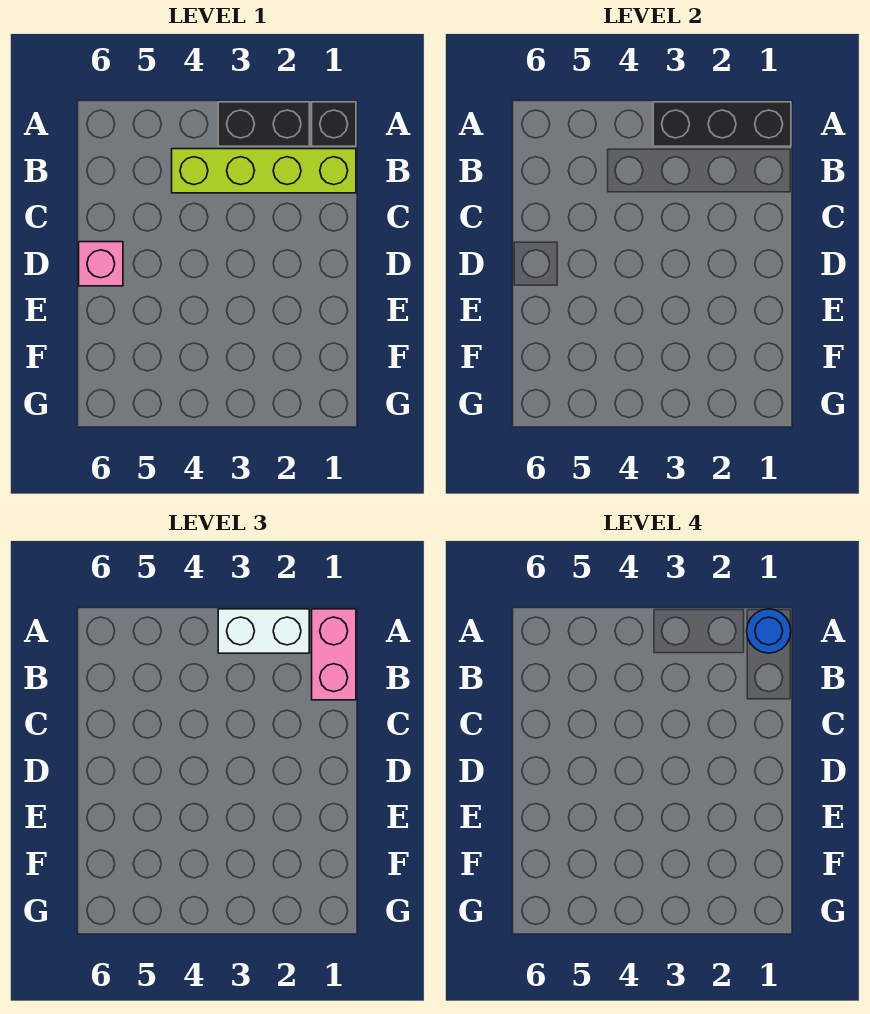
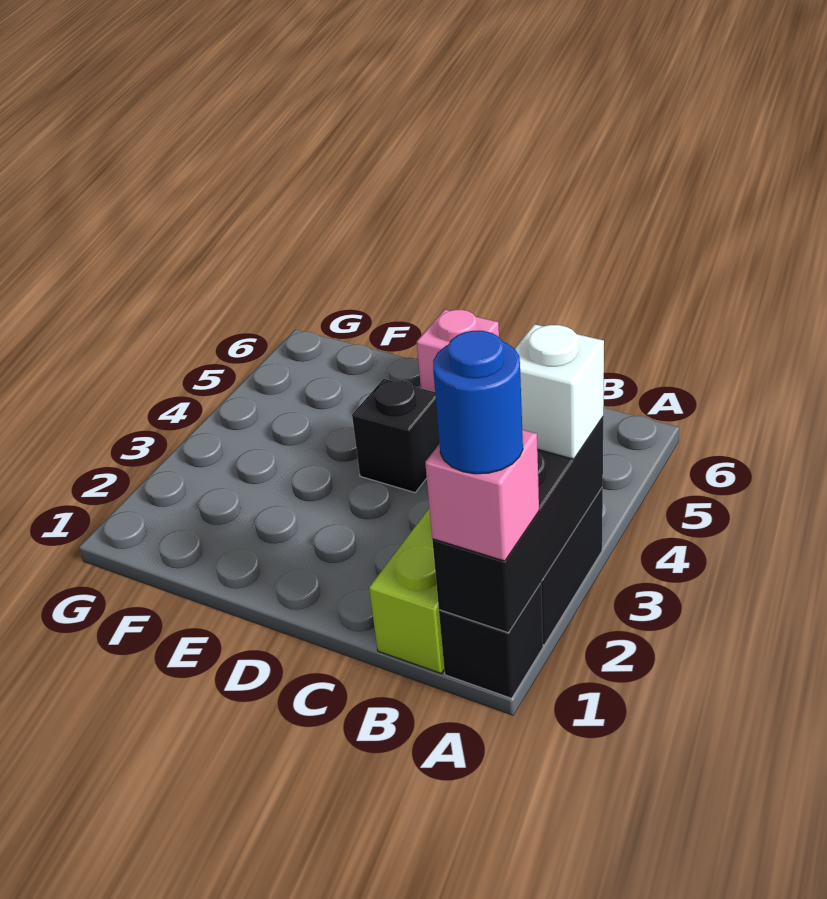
pink brick A1:B1 level 3 -> pink brick A1 level 3
white brick A2:A3 level 3 -> white brick A3 level 3
none -> black brick D4 level 1

